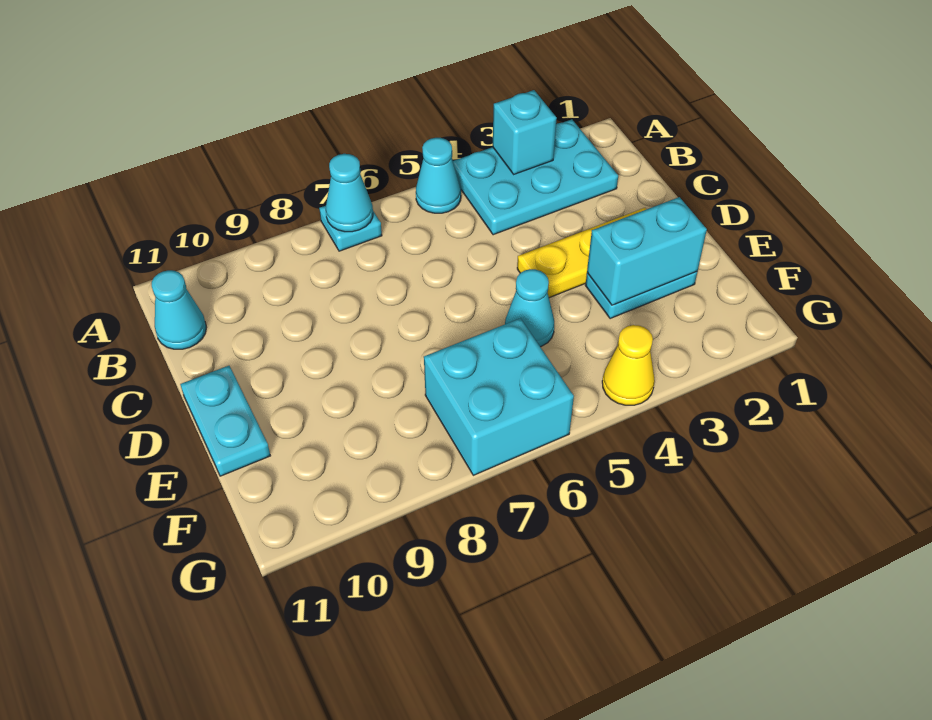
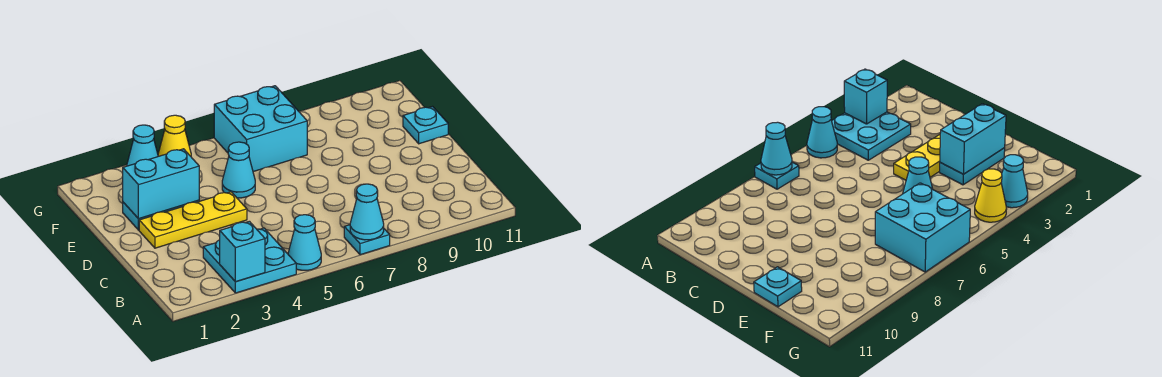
cyan plate A2:B4 level 1 -> cyan plate A3:B4 level 1
cyan cone B11 level 1 -> cyan cone G3 level 1
cyan plate D11:E11 level 1 -> cyan plate E11 level 1

